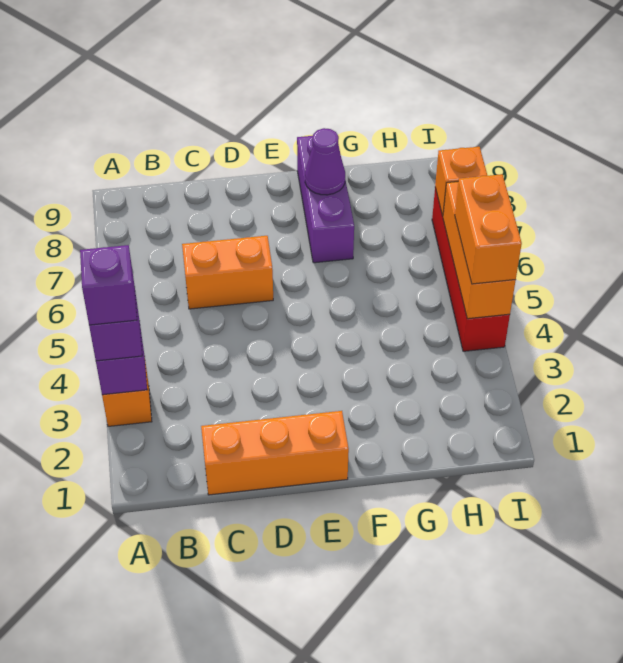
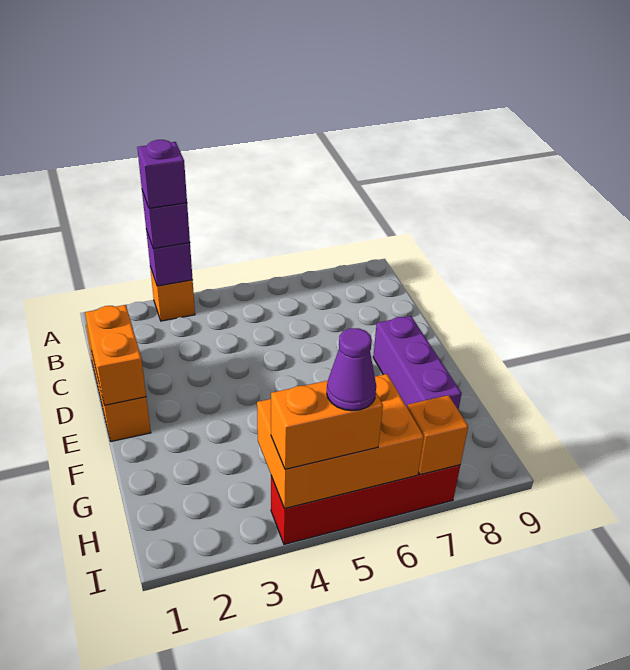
orange brick C6:D6 level 1 -> orange brick D1:E1 level 2
purple brick F7:F9 level 1 -> purple brick E8:G8 level 1
purple cone F8 level 2 -> purple cone I5 level 4
orange brick I4:I6 level 2 -> orange brick H4:I6 level 2

